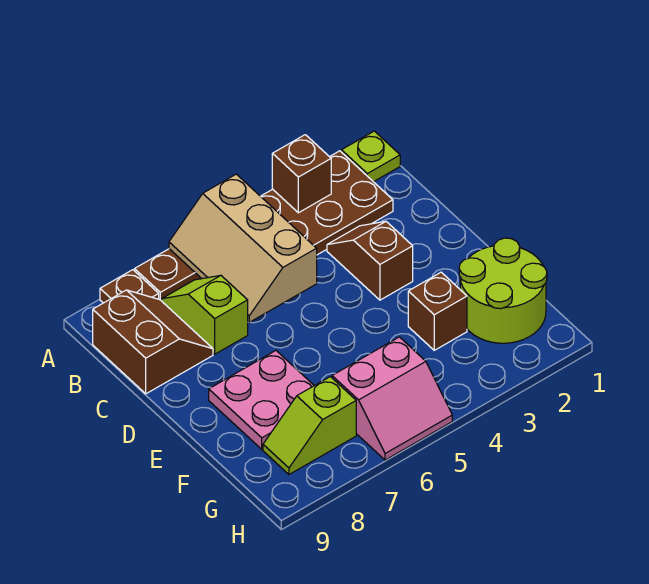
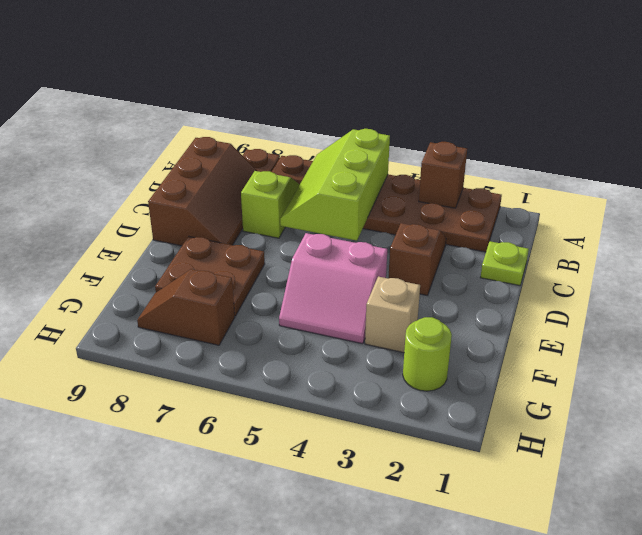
lime plate A1 level 1 -> lime plate C1 level 1
tan slope A5:C6 level 2 top 5 -> lime slope A5:C6 level 2 top 5
brown slope B8:C9 level 1 top 9 -> brown slope B8:D9 level 1 top 9
pink plate E7:F8 level 1 -> brown plate E7:F8 level 1
lime round brick F1:G2 level 1 -> lime round brick G2 level 1
brown brick F3 level 1 -> tan brick F3 level 1
pink slope G5:H6 level 1 top G -> pink slope E4:F5 level 1 top E
lime slope G7:G8 level 1 top 7 -> brown slope G7:G8 level 1 top 7

